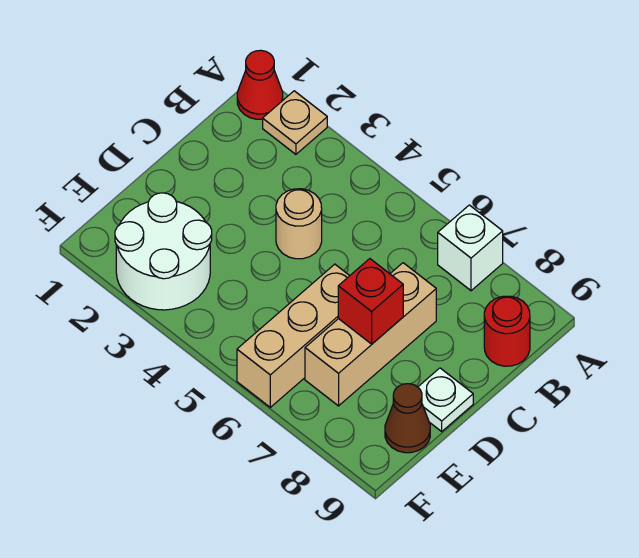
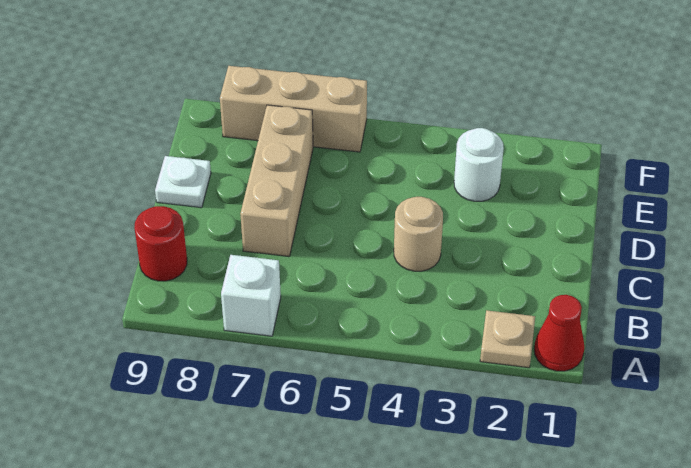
tan brick D6:F6 level 1 -> tan brick F6:F8 level 1
red brick D7 level 2 -> none
white round brick E2:F3 level 1 -> white round brick E3 level 1
brown cone E9 level 1 -> none

